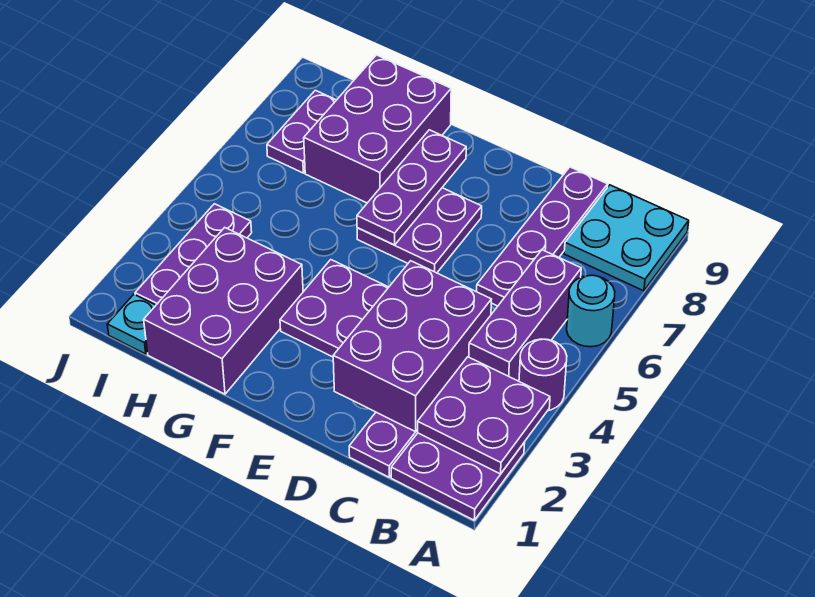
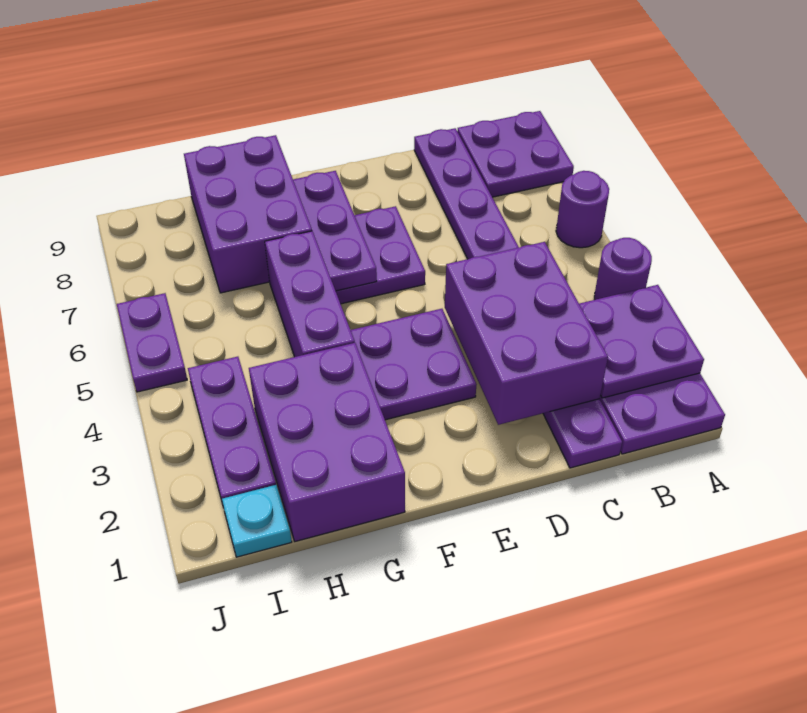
cyan round brick A6 level 1 -> purple round brick A6 level 1
cyan plate A8:B9 level 1 -> purple plate A8:B9 level 1
purple brick B4:B6 level 1 -> purple brick G4:G6 level 1
purple plate I7:I8 level 1 -> purple plate J5:J6 level 1

